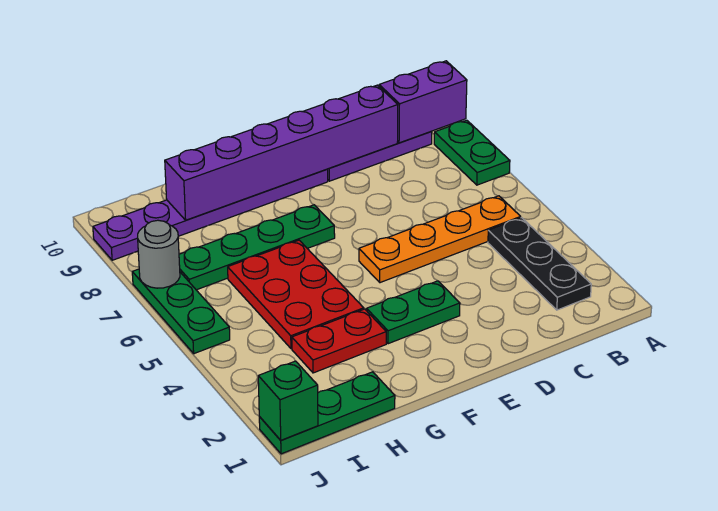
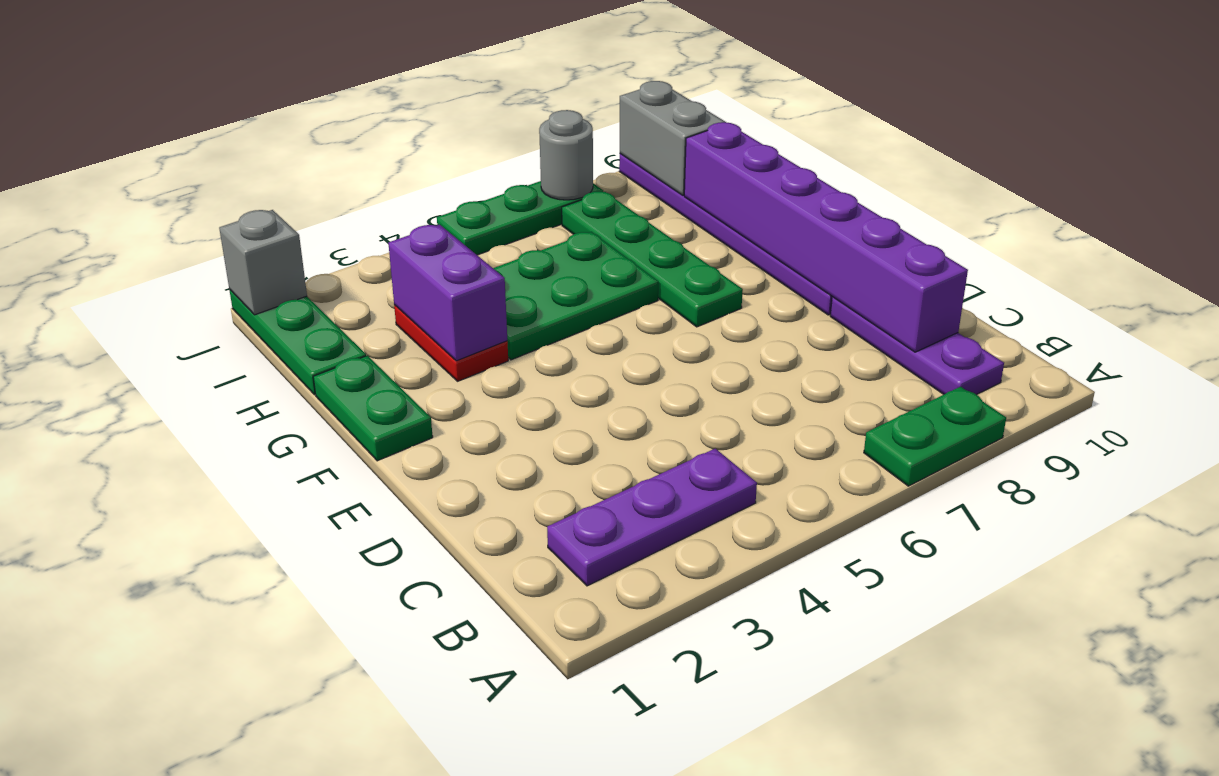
purple brick A9:B9 level 2 -> purple brick G3:H3 level 2
black plate B2:B4 level 1 -> purple plate B2:B4 level 1
orange plate B5:E5 level 1 -> none
green plate E3:F3 level 1 -> green plate F1:G1 level 1
red plate G4:H6 level 1 -> green plate G4:H6 level 1
none -> grey brick I9:J9 level 2
green brick J1 level 2 -> grey brick J1 level 2

